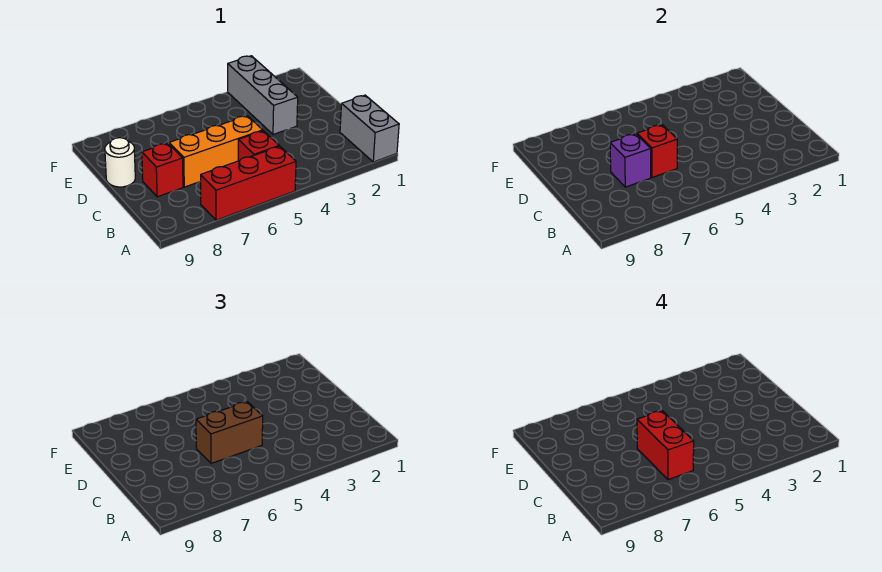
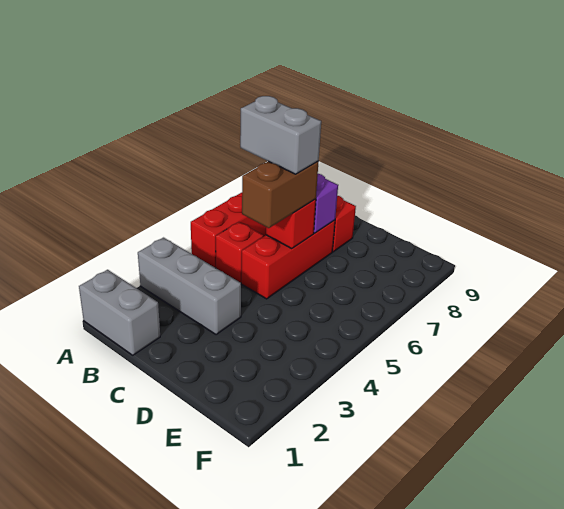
red brick B6:C6 level 4 -> grey brick B6:C6 level 4
orange brick C5:C7 level 1 -> red brick C5:C7 level 1
grey brick D3:F3 level 1 -> grey brick A3:C3 level 1
white round brick D9 level 1 -> none

